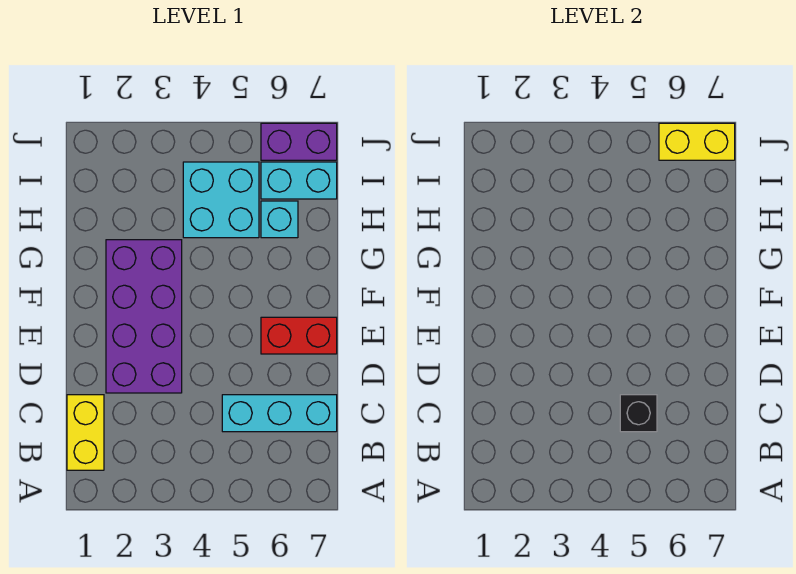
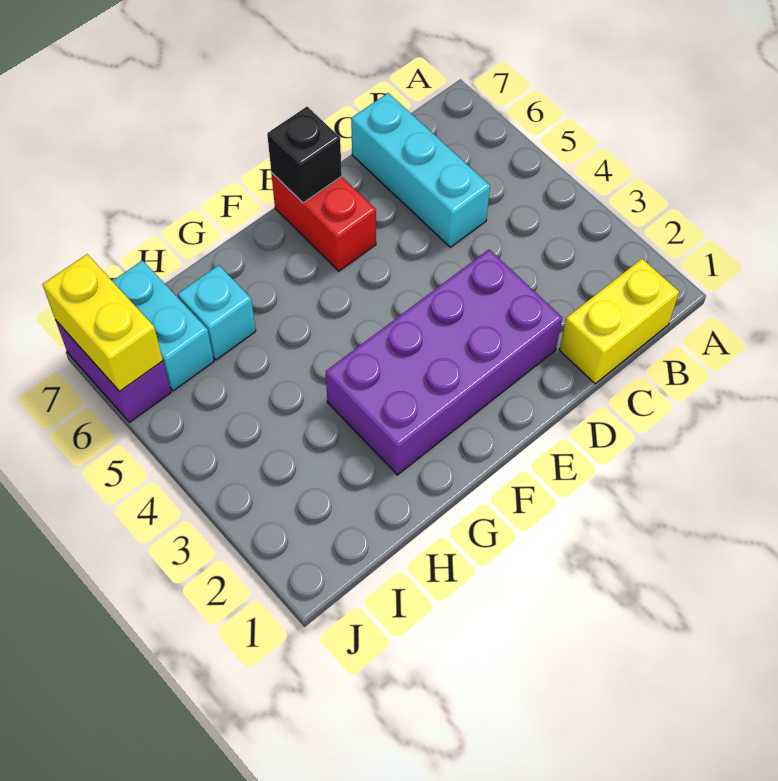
black brick C5 level 2 -> black brick E7 level 2
cyan brick H4:I5 level 1 -> none

